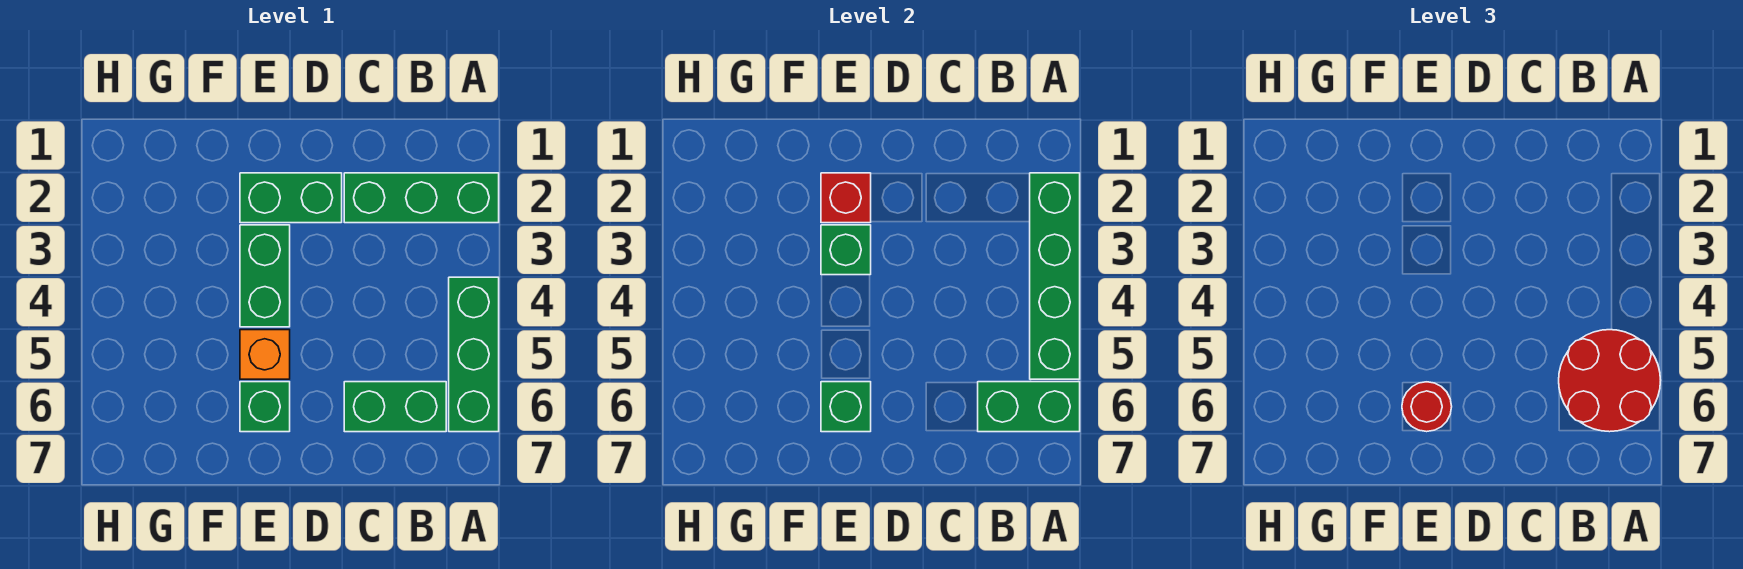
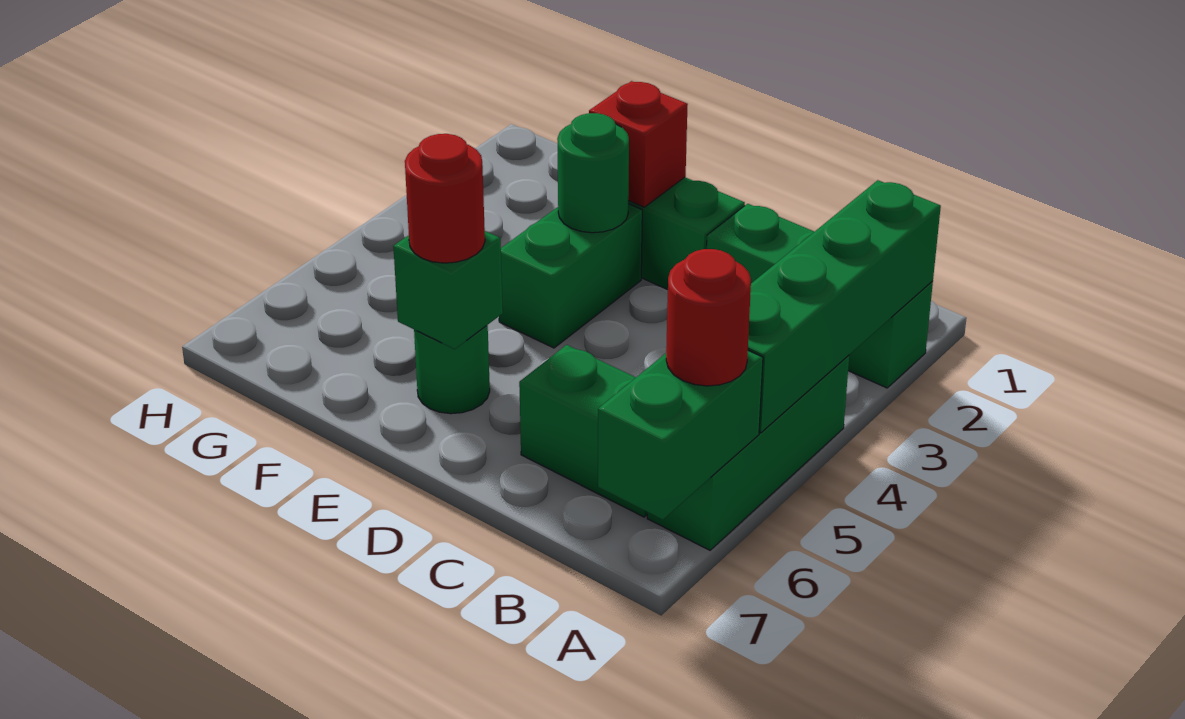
red round brick A5:B6 level 3 -> red round brick A6 level 3
green brick A6:B6 level 2 -> green brick A6:A7 level 2
green brick E3 level 2 -> green round brick E3 level 2
orange brick E5 level 1 -> none
green brick E6 level 1 -> green round brick E6 level 1

